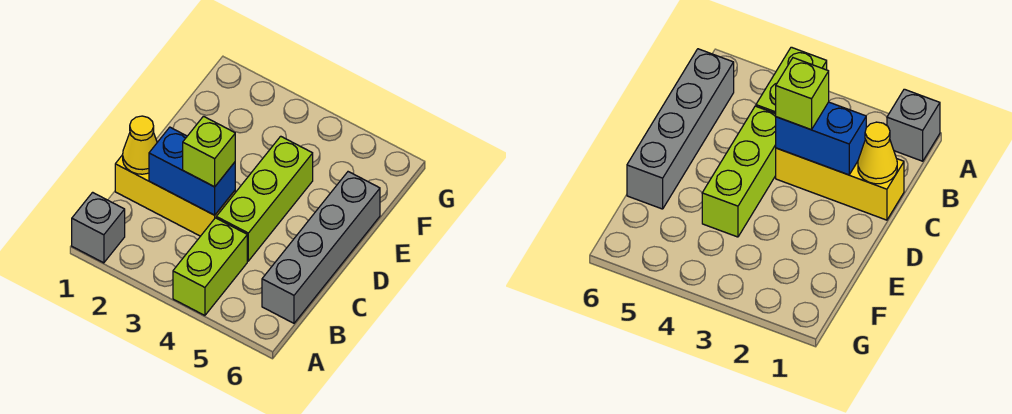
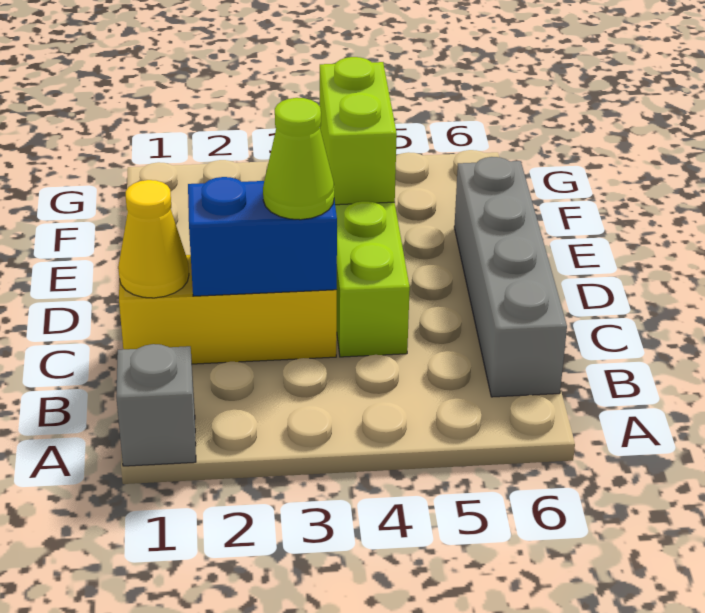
lime brick A4:B4 level 1 -> lime brick E4:F4 level 2
lime brick C3 level 3 -> lime cone C3 level 3

